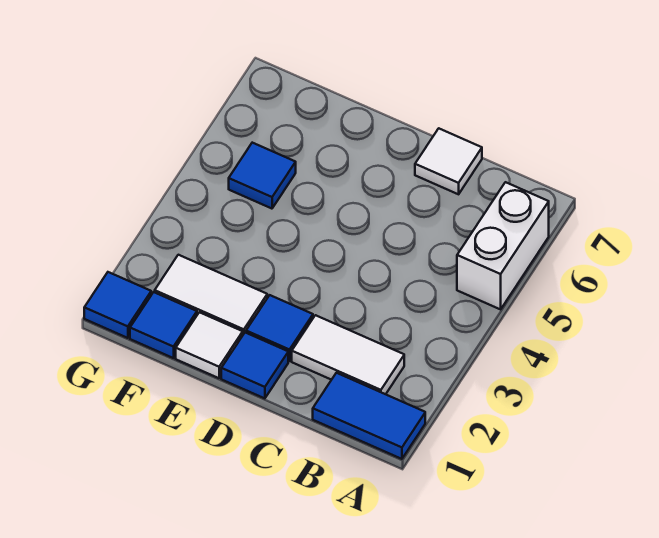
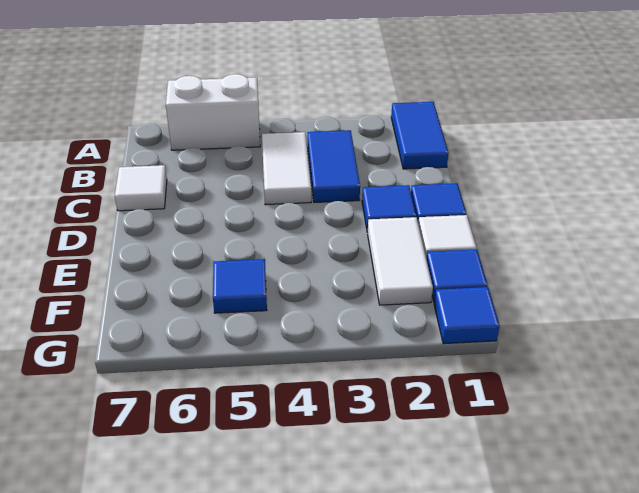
white tile B2:C2 level 1 -> white tile B4:C4 level 1
none -> blue tile B3:C3 level 1

